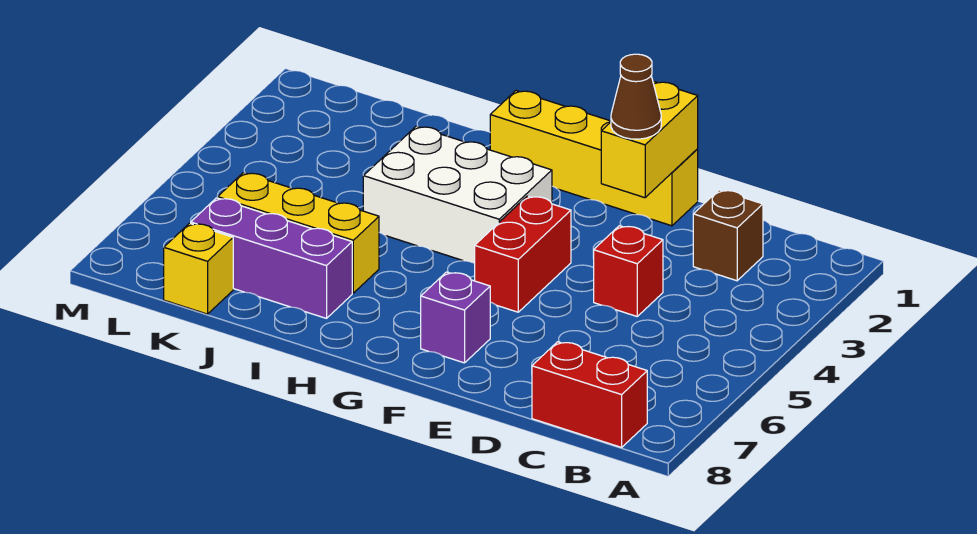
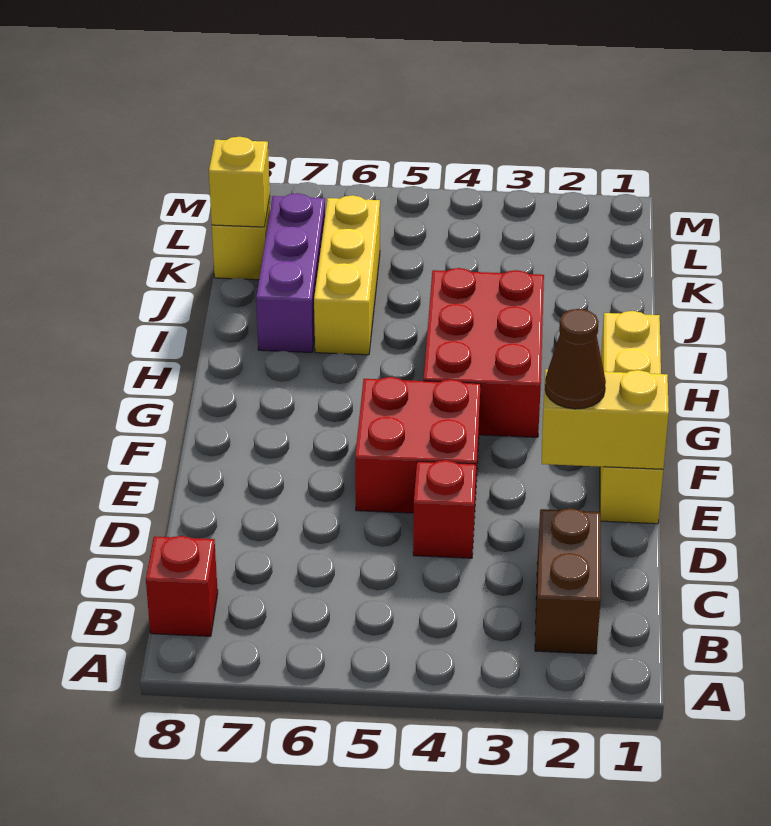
red brick B8:C8 level 1 -> red brick B8 level 1
brown brick C2 level 1 -> brown brick B2:C2 level 1
red brick F4:F5 level 1 -> red brick E4:F5 level 1
purple brick F7 level 1 -> none
white brick G3:I4 level 1 -> red brick G3:I4 level 1
none -> yellow brick K8 level 2

